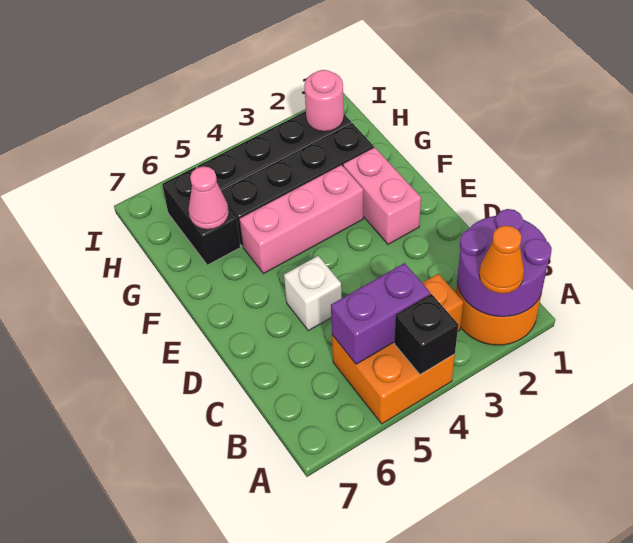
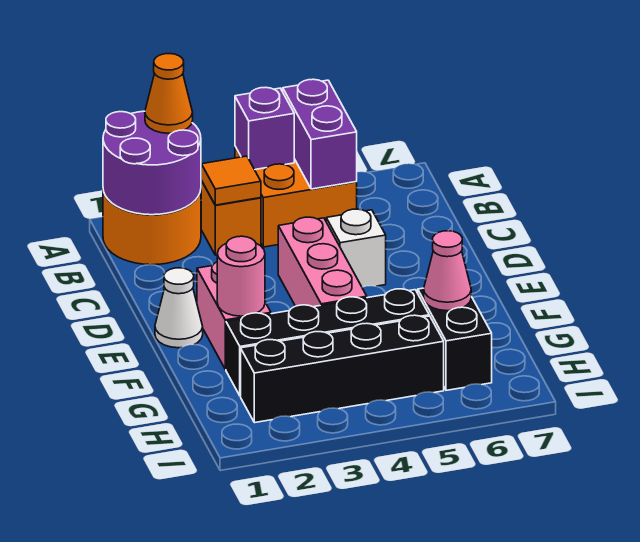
black brick A4 level 2 -> purple brick A4 level 2
none -> orange tile B3 level 2
purple brick B4:B5 level 2 -> purple brick A5:B5 level 2
none -> white cone E1 level 1
pink brick F3:F5 level 1 -> pink brick D4:F4 level 1
pink round brick H2 level 2 -> pink round brick F2 level 2

